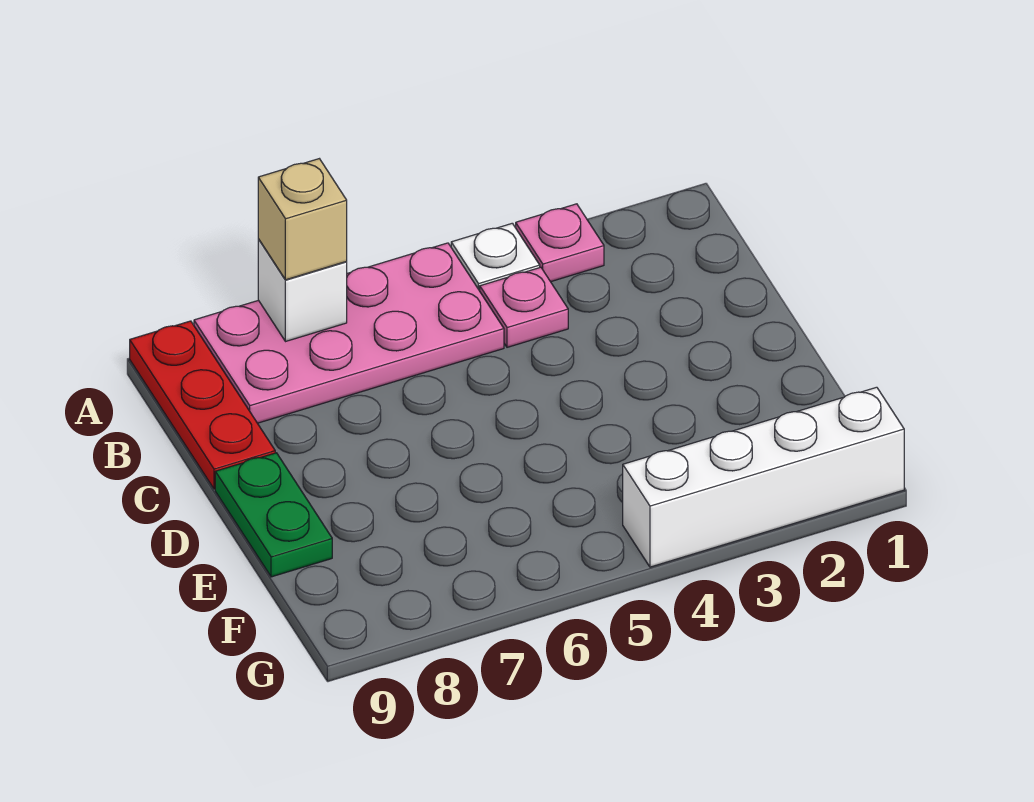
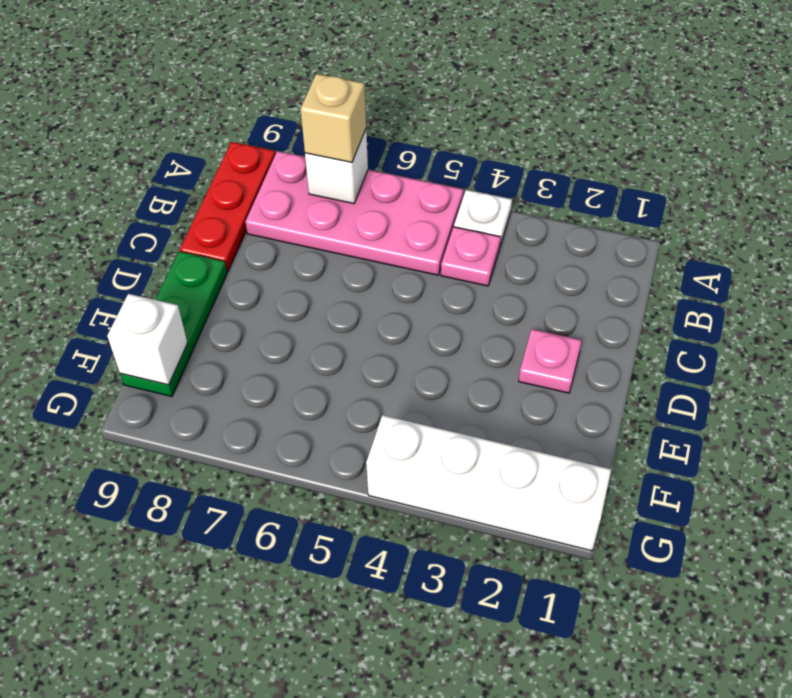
pink plate A3 level 1 -> pink plate D2 level 1
green plate D9:E9 level 1 -> green plate D9:F9 level 1
none -> white brick F9 level 2

